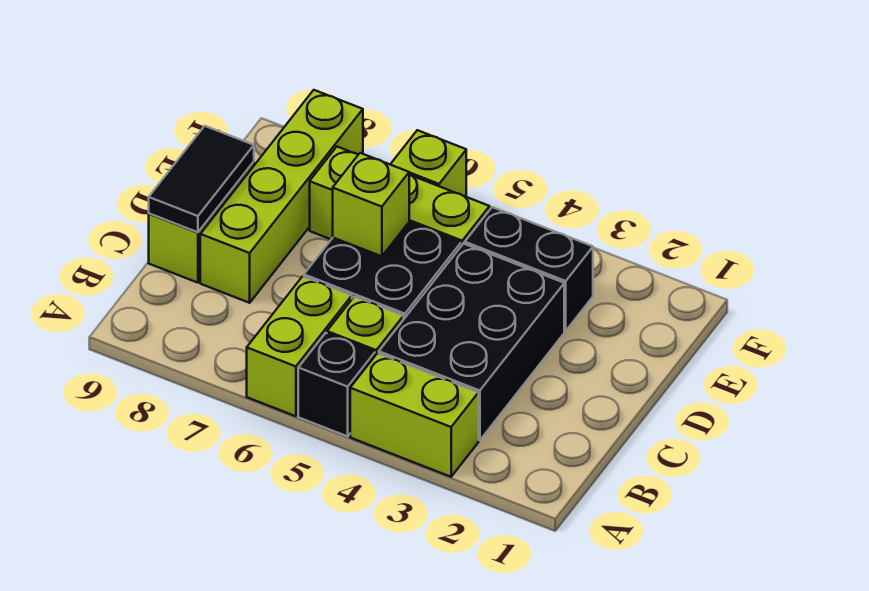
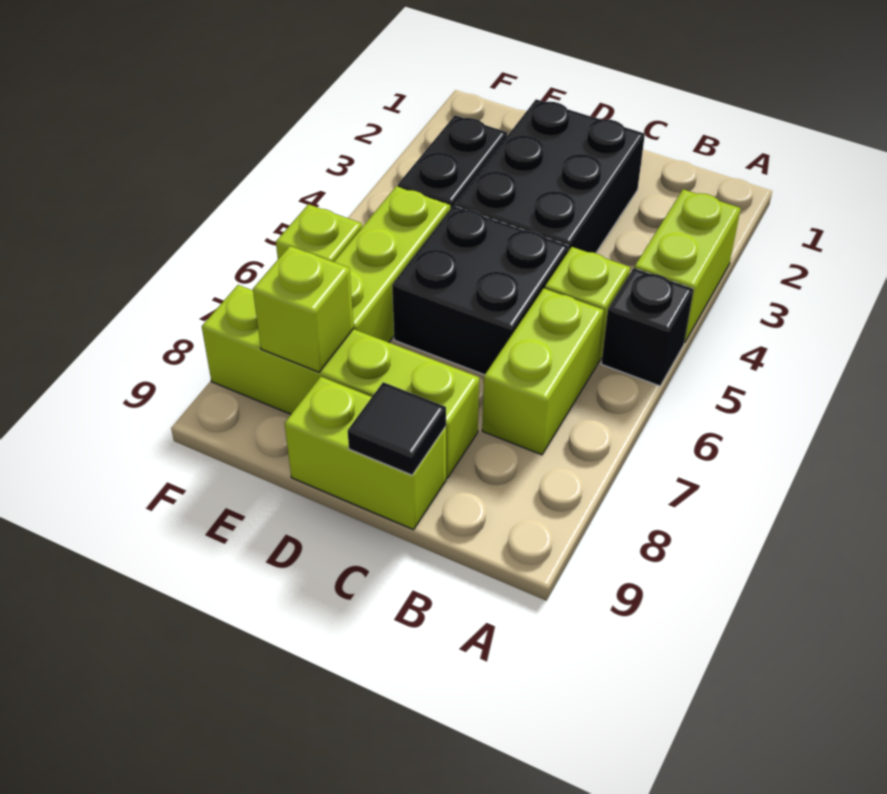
lime brick A6:B6 level 1 -> lime brick B6:B7 level 1
black brick B3:D4 level 1 -> black brick C2:D4 level 1
black tile C9:D9 level 2 -> black tile C9 level 2
lime brick D6 level 2 -> lime brick E8 level 2

